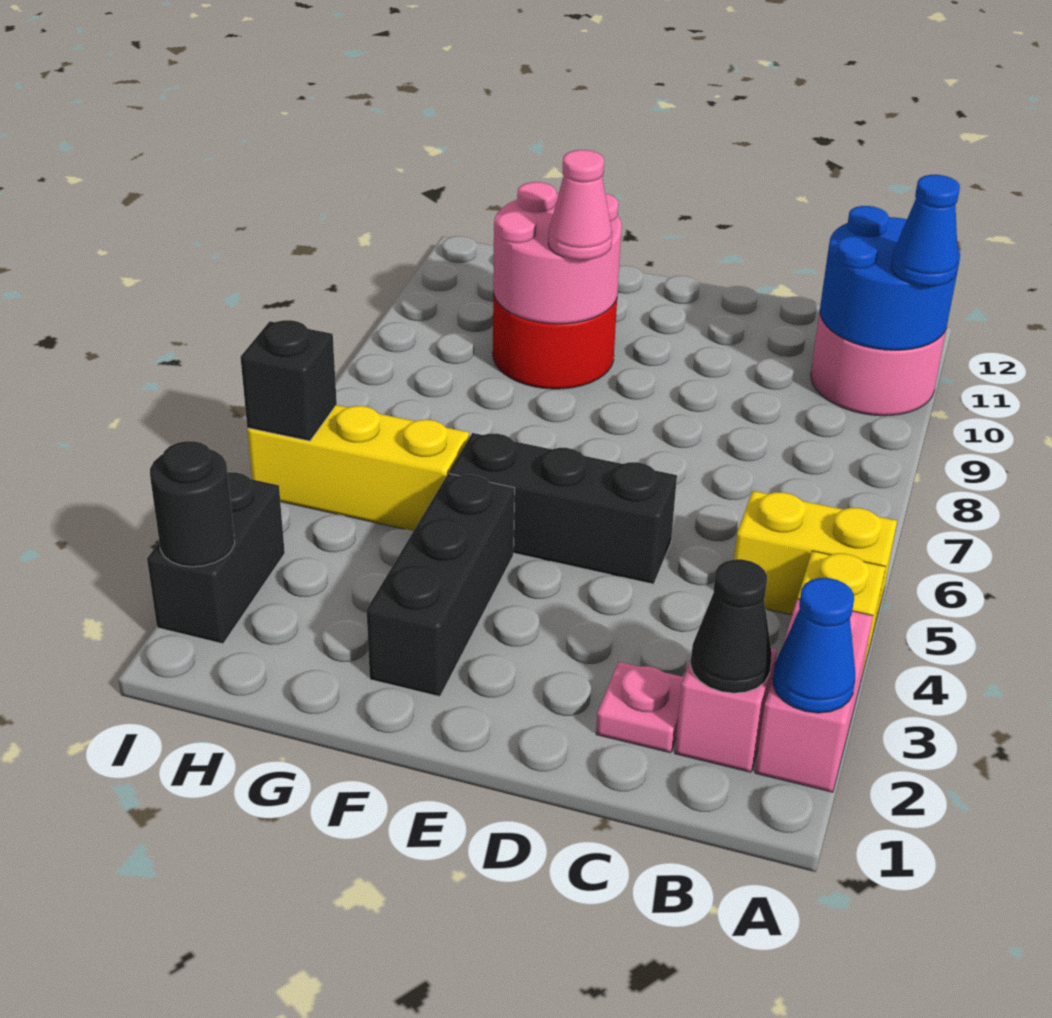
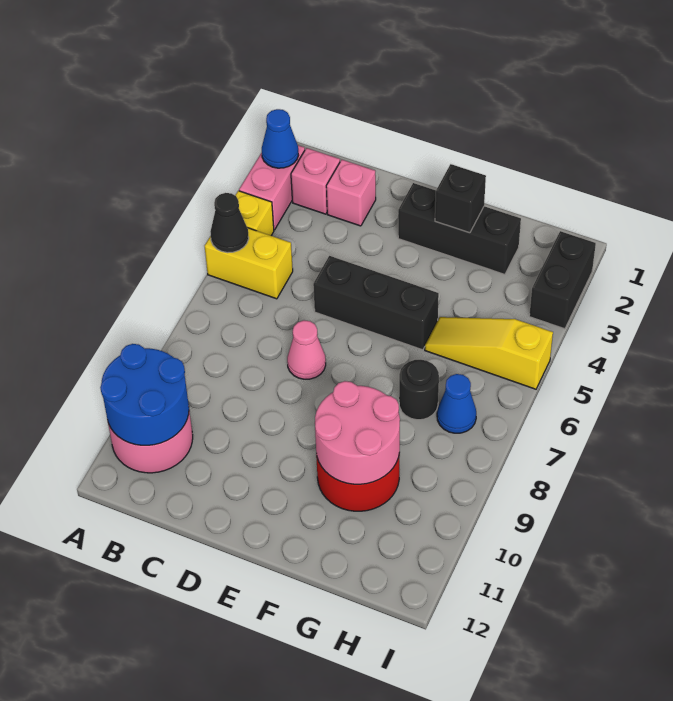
blue cone A10 level 3 -> blue cone H7 level 1
black cone B2 level 2 -> black cone A5 level 2
pink plate C2 level 1 -> pink brick C2 level 1
black brick F2:F4 level 1 -> black brick E2:G2 level 1
pink cone F9 level 3 -> pink cone D7 level 1
yellow brick G5:I5 level 1 -> yellow slope G5:I5 level 1 top I
black round brick I2 level 2 -> black round brick G7 level 1
black brick I5 level 2 -> black brick F2 level 2

